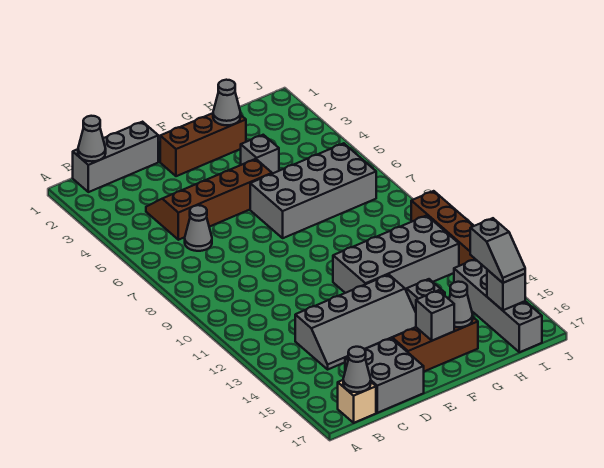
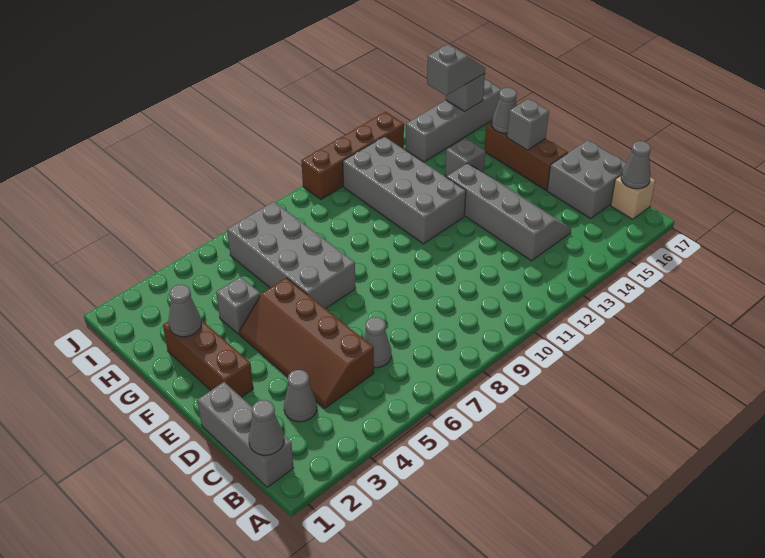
none -> grey cone C3 level 1

